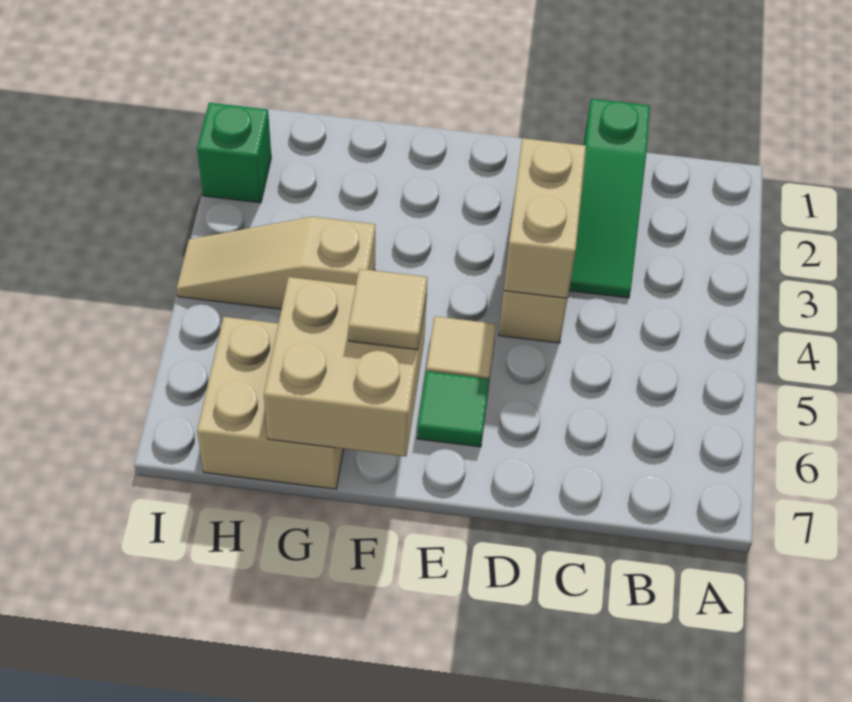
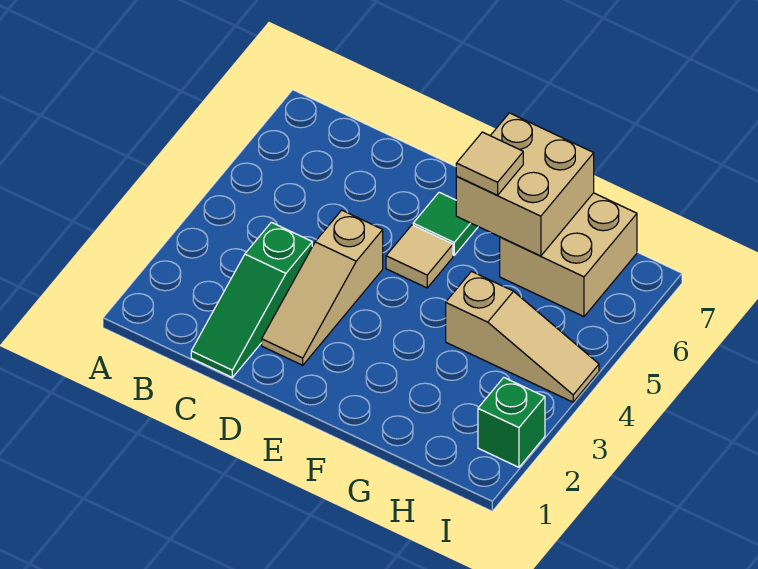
green slope C1:C3 level 1 top 1 -> green slope C1:C3 level 1 top 3
tan brick D3:D4 level 2 -> none

